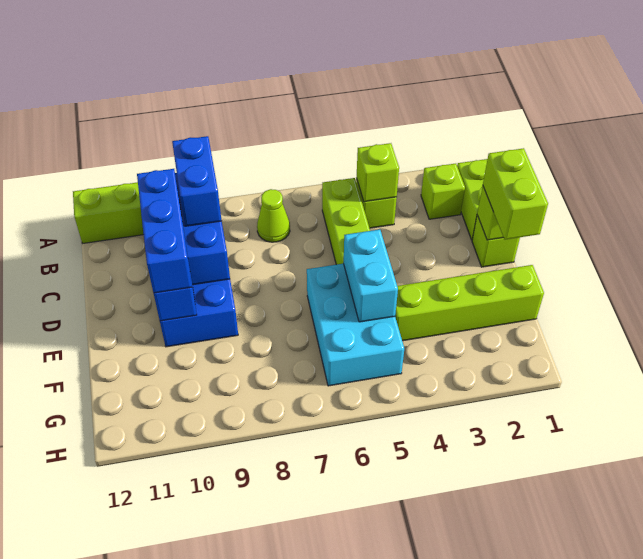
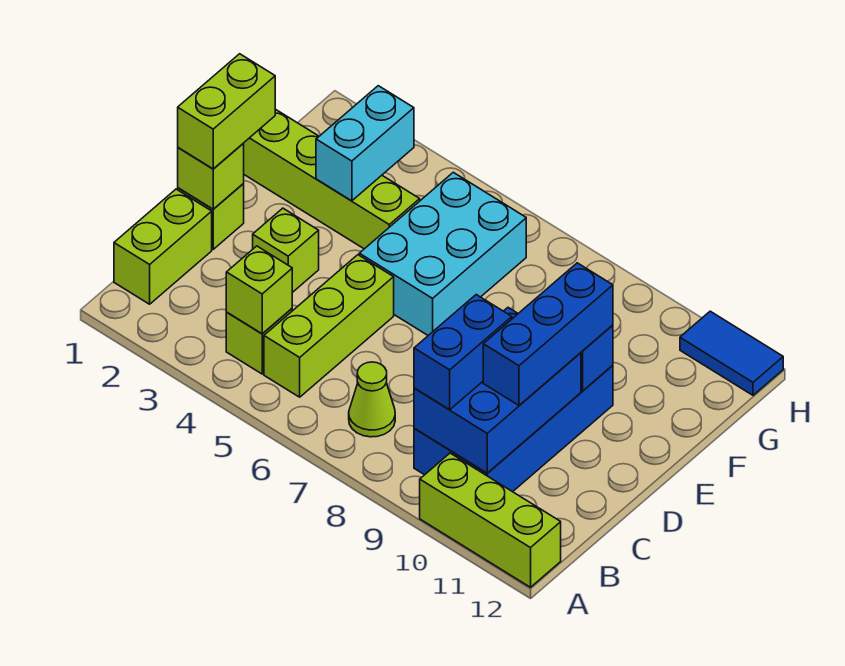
lime brick B2 level 1 -> lime brick D3 level 1
cyan brick E5:F5 level 2 -> cyan brick F3:G3 level 2
none -> blue tile H11:H12 level 1

